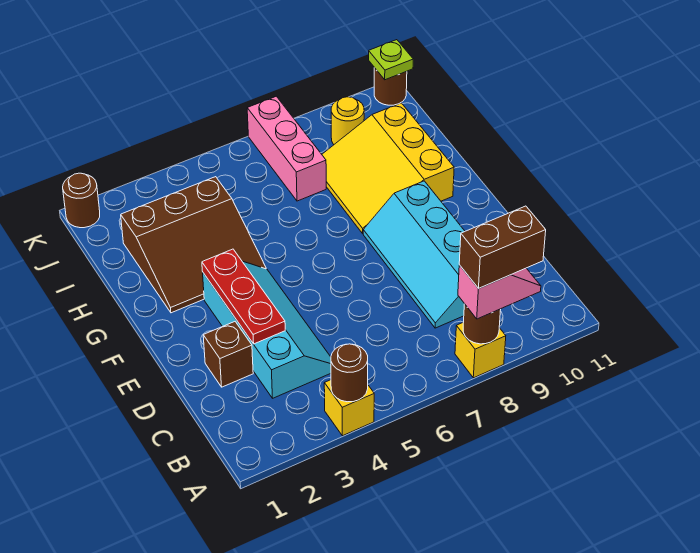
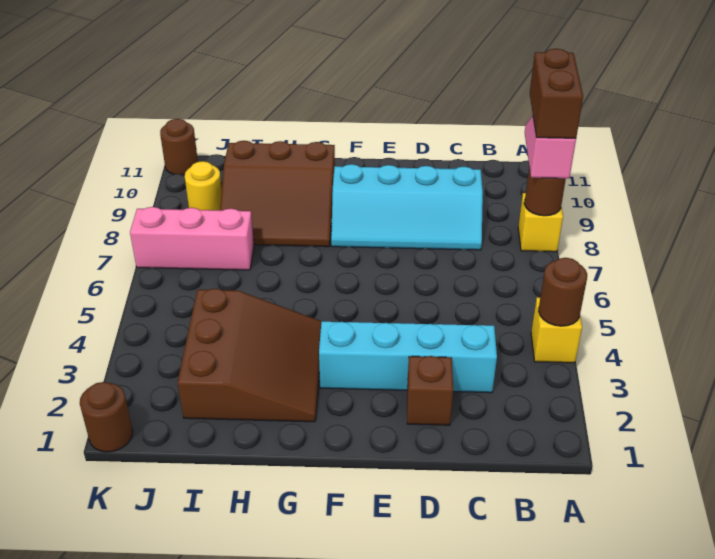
red plate D3:F3 level 2 -> none
yellow slope G8:I10 level 1 top 10 -> brown slope G8:I10 level 1 top 10
lime plate K11 level 2 -> none

